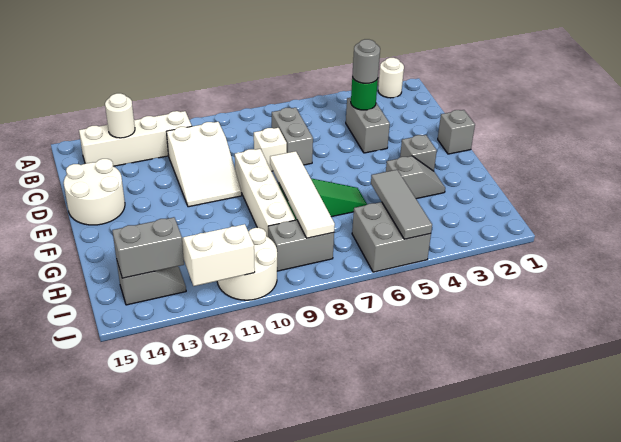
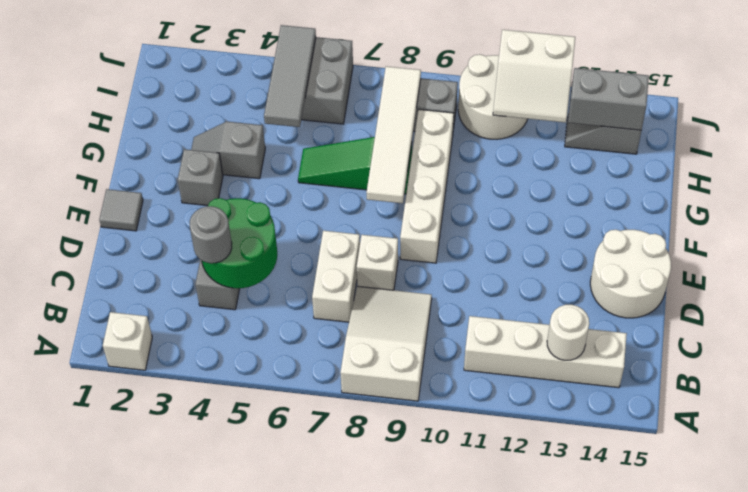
white round brick A2 level 1 -> white brick A2 level 1
green round brick C4 level 2 -> green round brick C4:D5 level 2
grey brick C7:D7 level 1 -> white brick C7:D7 level 1
white slope C10:E11 level 1 top C -> white slope A8:C9 level 1 top A
grey brick E1 level 1 -> grey tile E1 level 1

